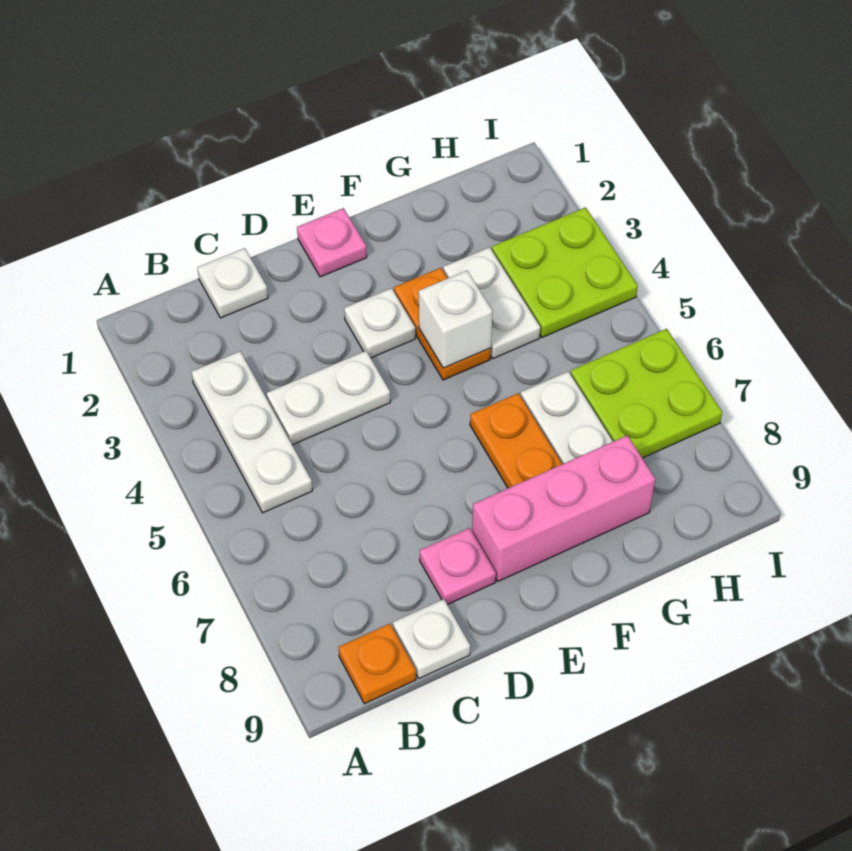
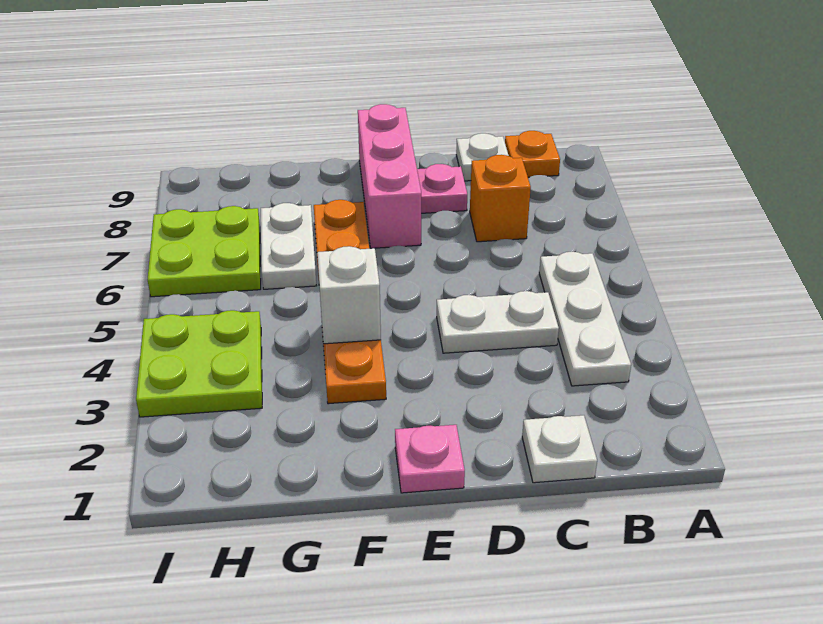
none -> orange brick C7 level 1
white plate E3 level 1 -> none
pink brick E8:G8 level 1 -> pink brick E7:E9 level 1
white plate G3:G4 level 1 -> none

